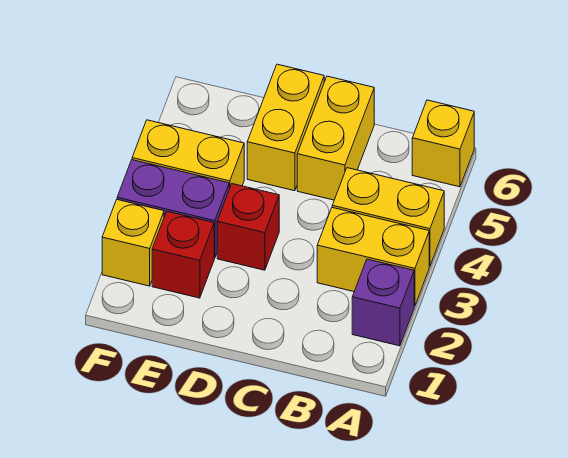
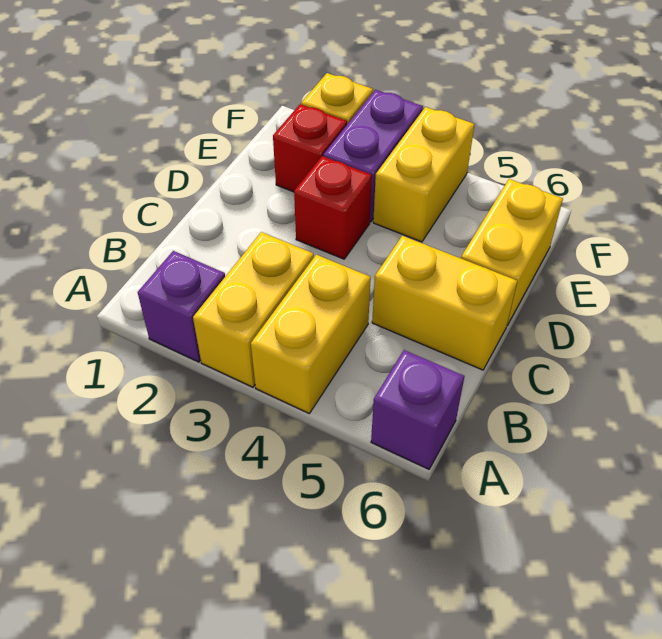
yellow brick A6 level 1 -> purple brick A6 level 1
yellow brick D5:D6 level 1 -> yellow brick D6:E6 level 1

